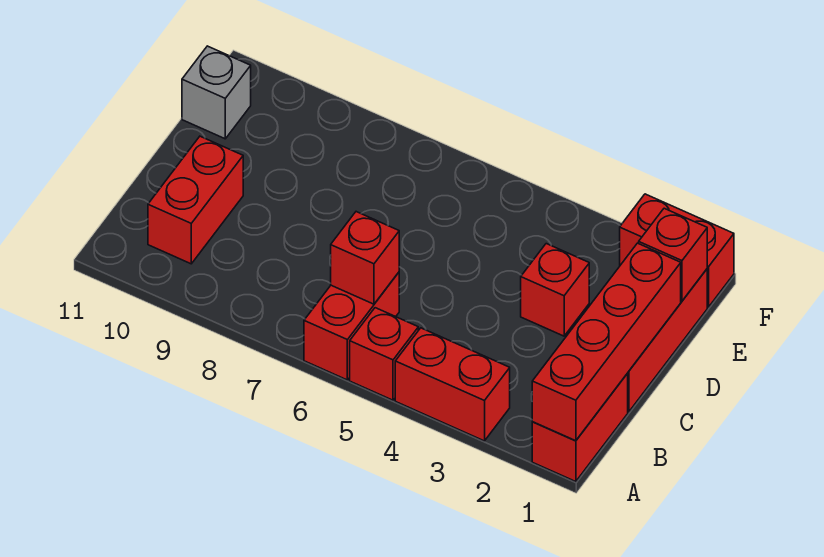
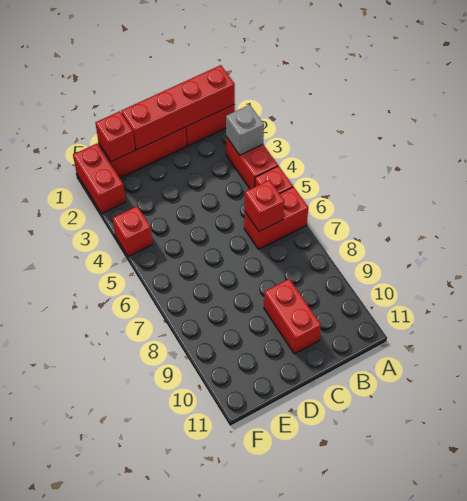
red brick B10:C10 level 1 -> red brick C9:C10 level 1
red brick D3 level 1 -> red brick F4 level 1
grey brick E11 level 1 -> grey brick A3 level 2

